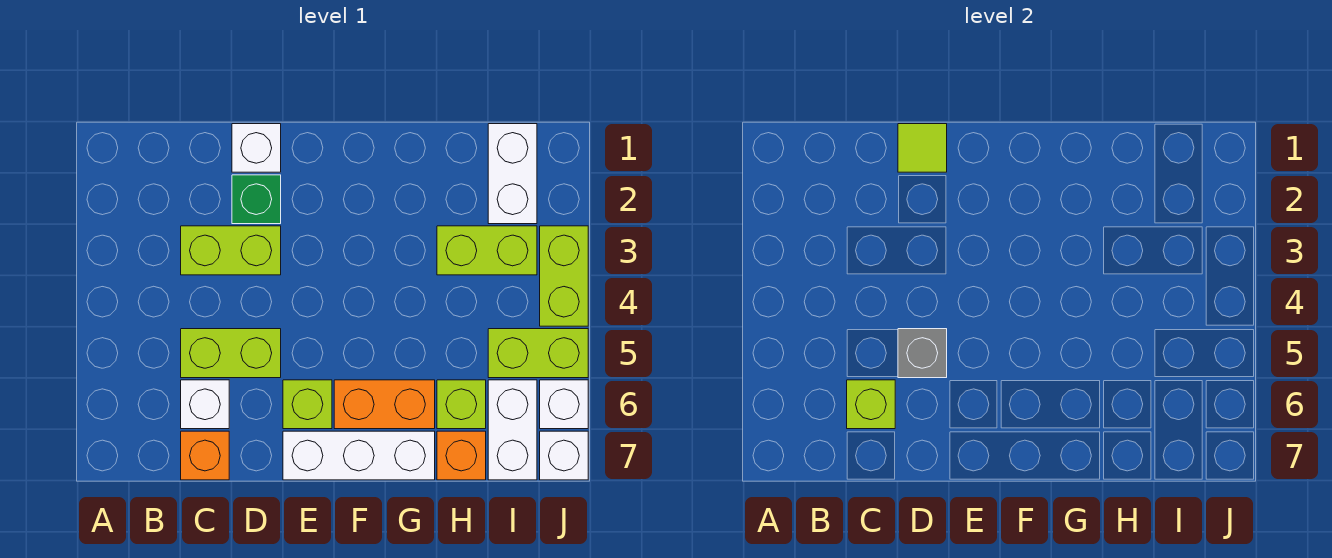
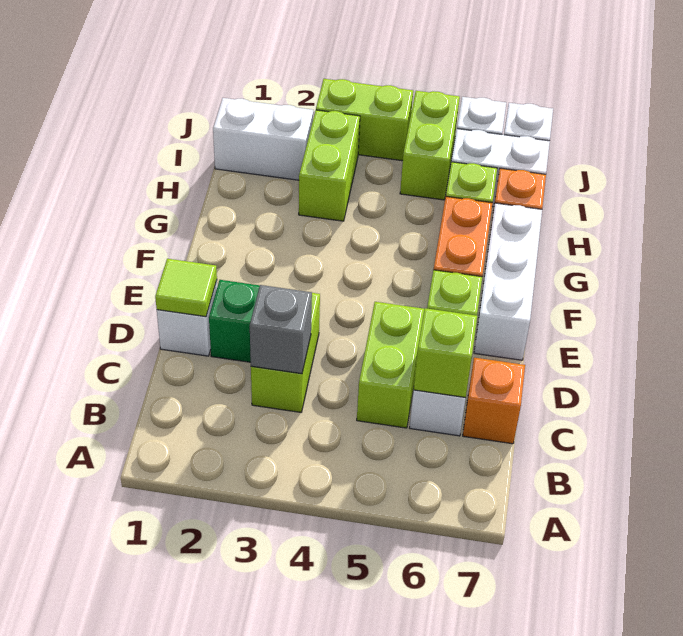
grey brick D5 level 2 -> grey brick C3 level 2

